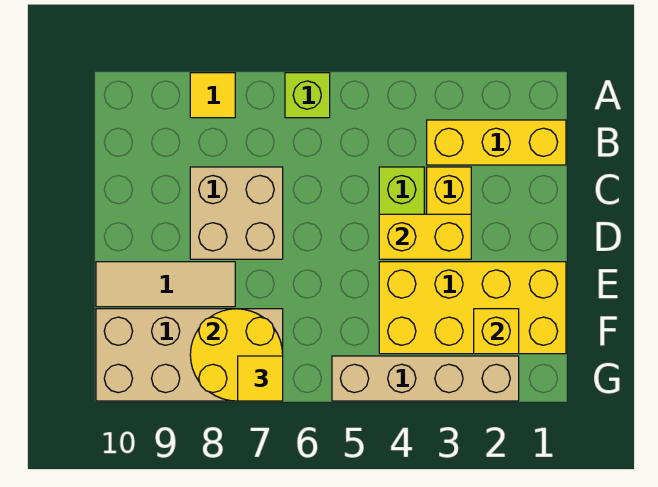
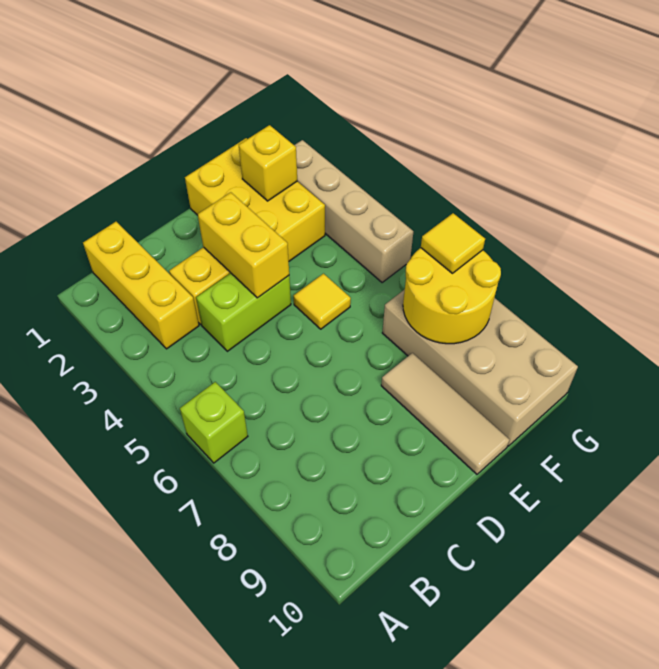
yellow tile A8 level 1 -> yellow tile E5 level 1
tan brick C7:D8 level 1 -> none
yellow brick E1:F4 level 1 -> yellow brick E1:F3 level 1

